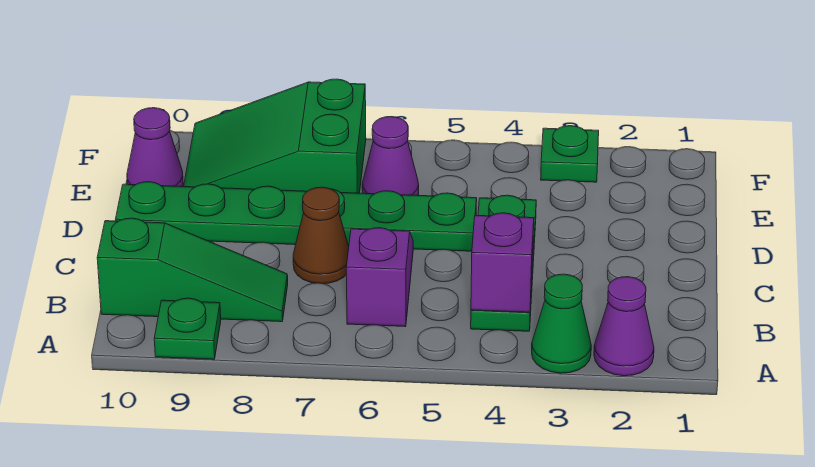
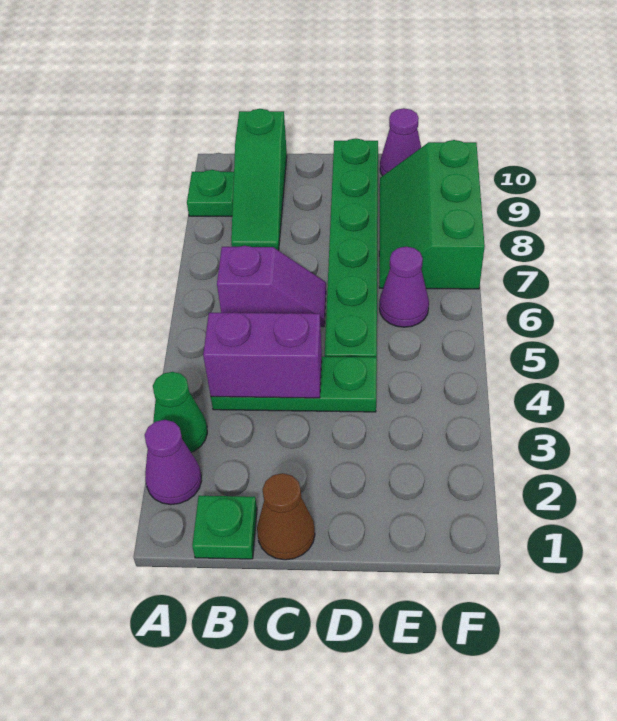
purple brick B4 level 2 -> purple brick B4:C4 level 2
brown cone C7 level 1 -> brown cone C1 level 1
green slope E7:F9 level 1 top 7 -> green slope E7:F9 level 1 top F
green plate F3 level 1 -> green plate B1 level 1

